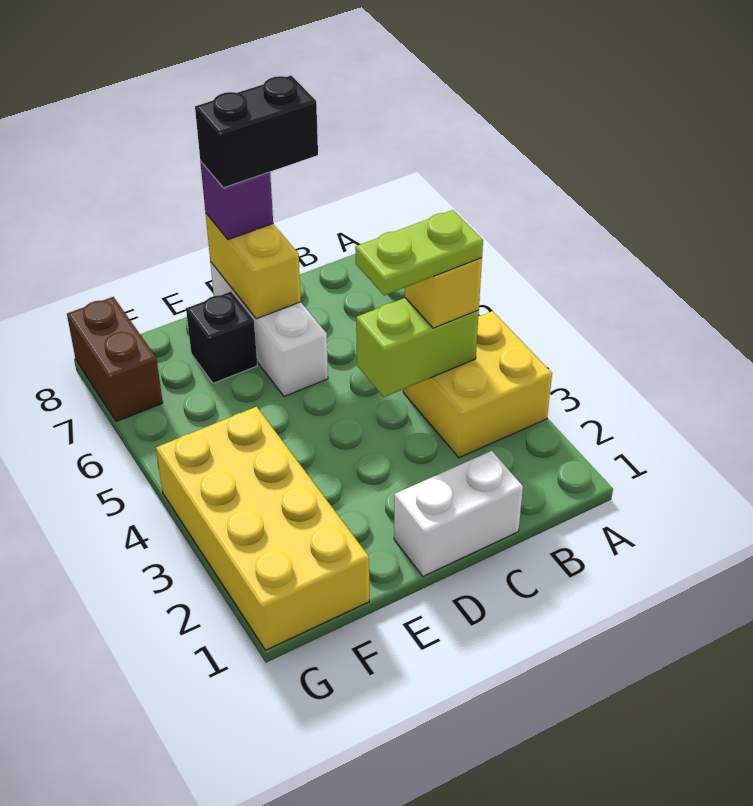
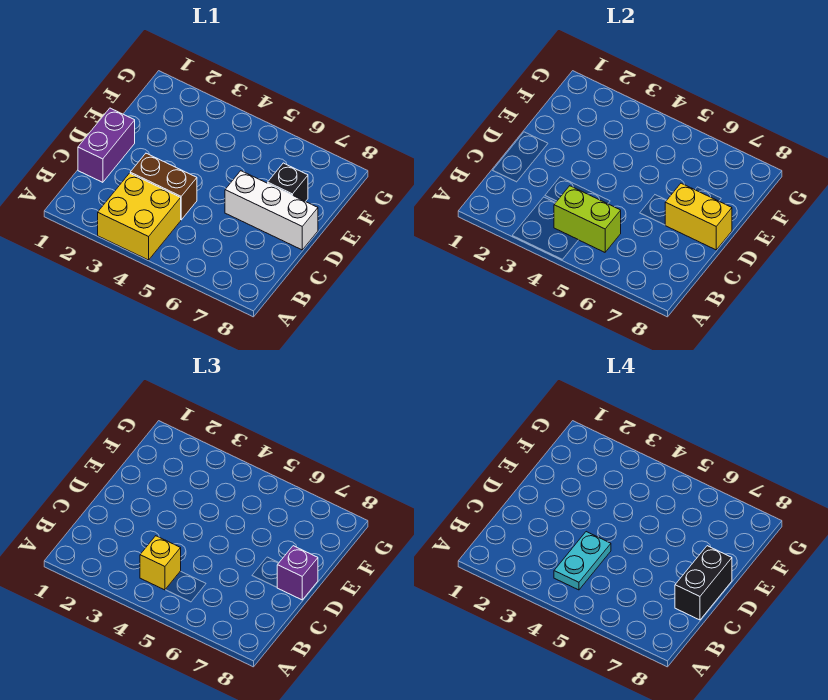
lime brick B4:C4 level 2 -> lime brick B4:B5 level 2
lime plate B4:C4 level 4 -> cyan plate B4:C4 level 4
white brick C1:D1 level 1 -> purple brick C1:D1 level 1
yellow brick F1:G4 level 1 -> none
brown brick G7:G8 level 1 -> brown brick C3:C4 level 1

